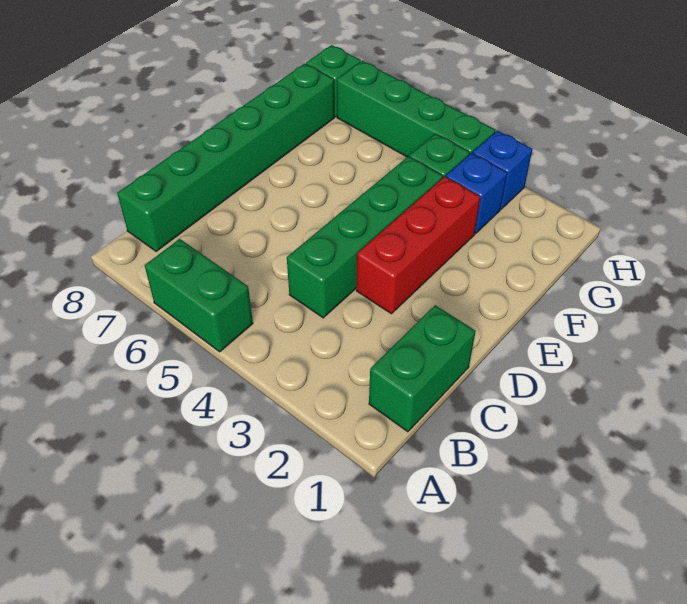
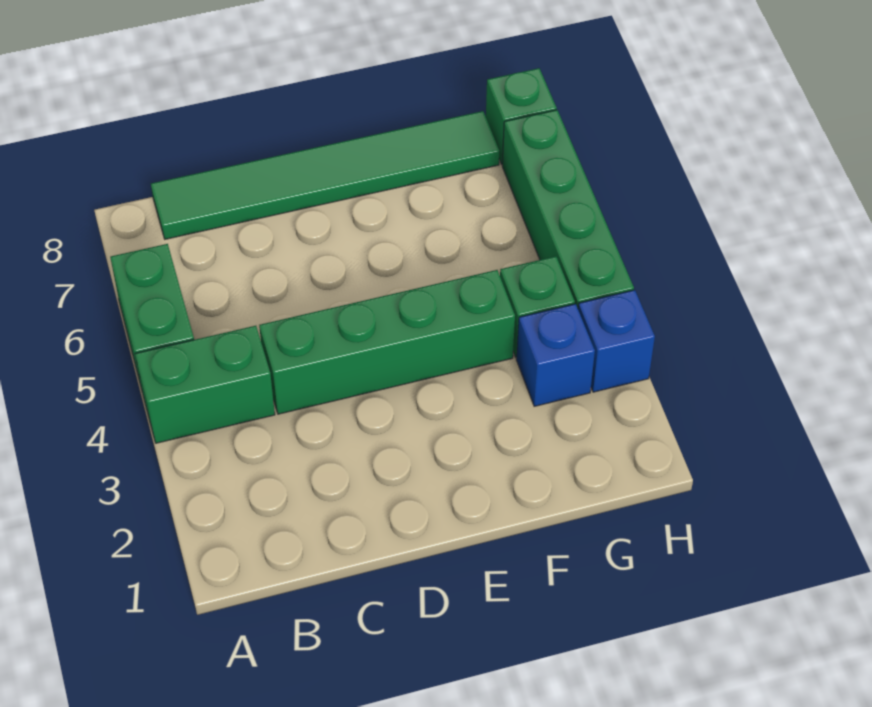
green brick B1:C1 level 1 -> green brick A4:B4 level 1
green brick B8:G8 level 1 -> green tile B8:G8 level 1
red brick D3:F3 level 1 -> none

